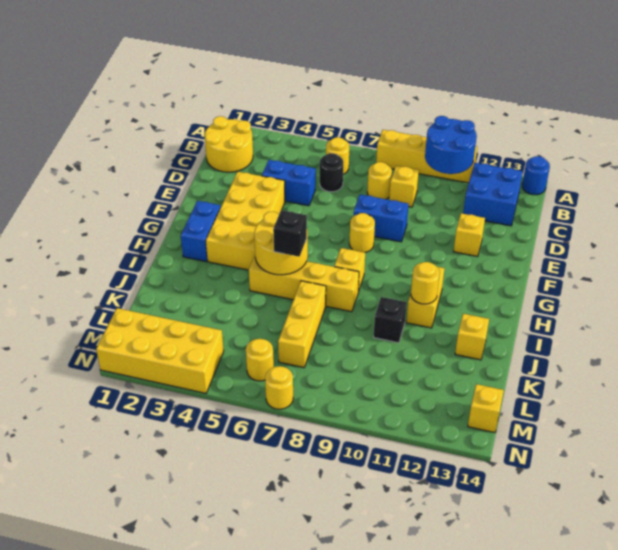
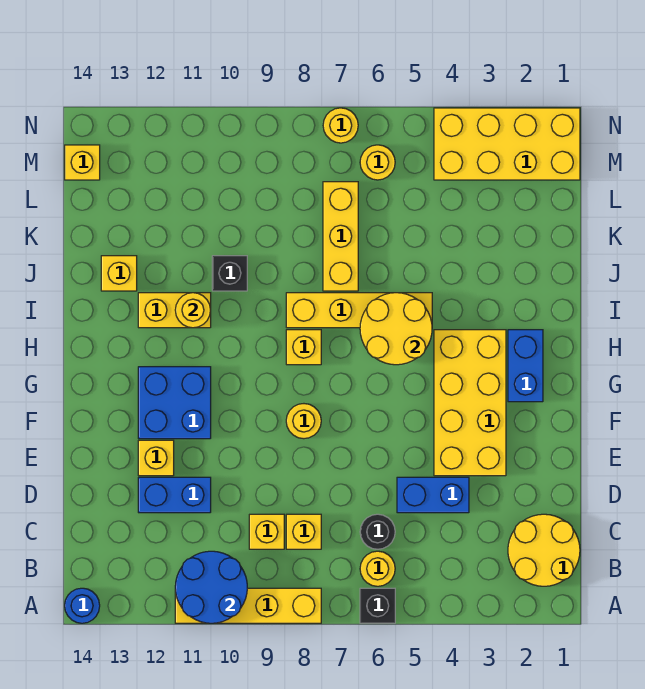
blue brick B12:C13 level 1 -> blue brick F11:G12 level 1
yellow round brick C8 level 1 -> yellow brick C8 level 1
blue brick E8:E9 level 1 -> blue brick D11:D12 level 1
yellow brick H11:I11 level 1 -> yellow brick I11:I12 level 1
black brick I6 level 3 -> black brick A6 level 1

